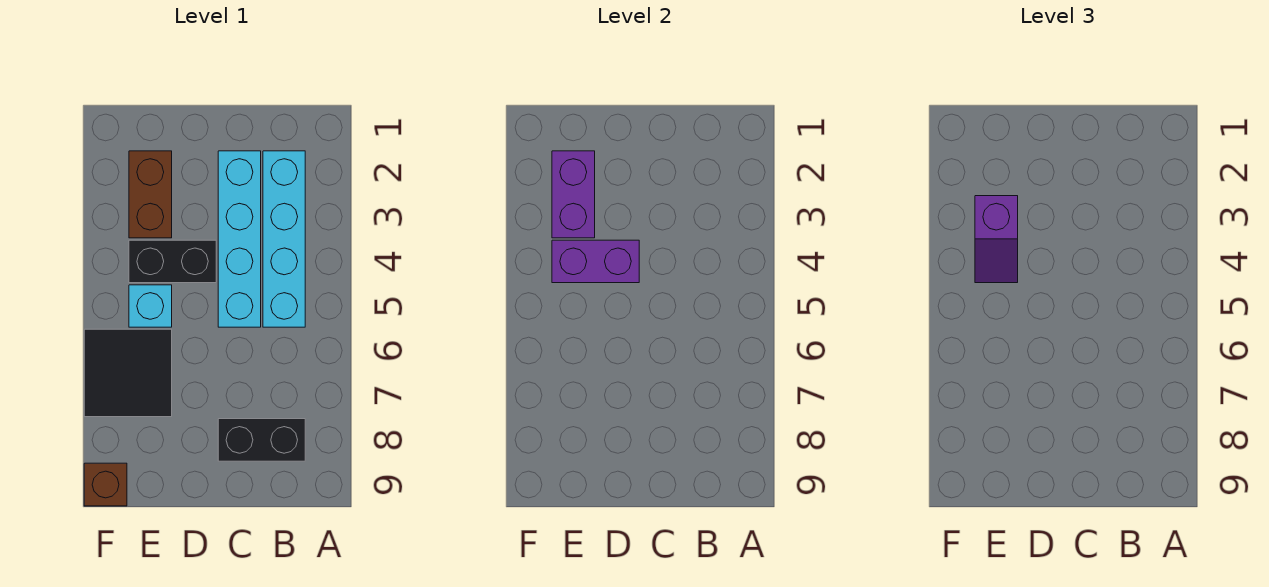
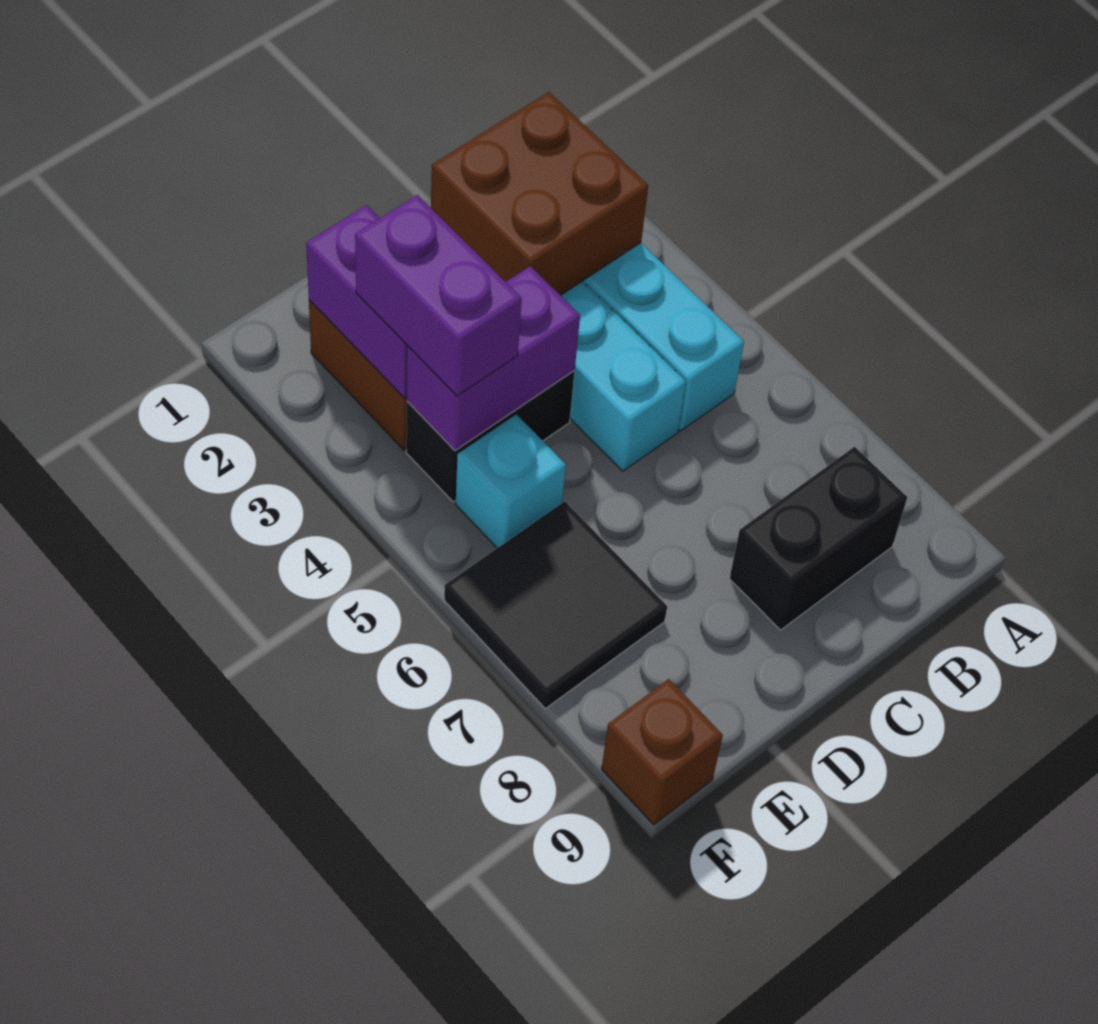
none -> brown brick B2:C3 level 2
purple slope E3:E4 level 3 top 3 -> purple brick E3:E4 level 3

